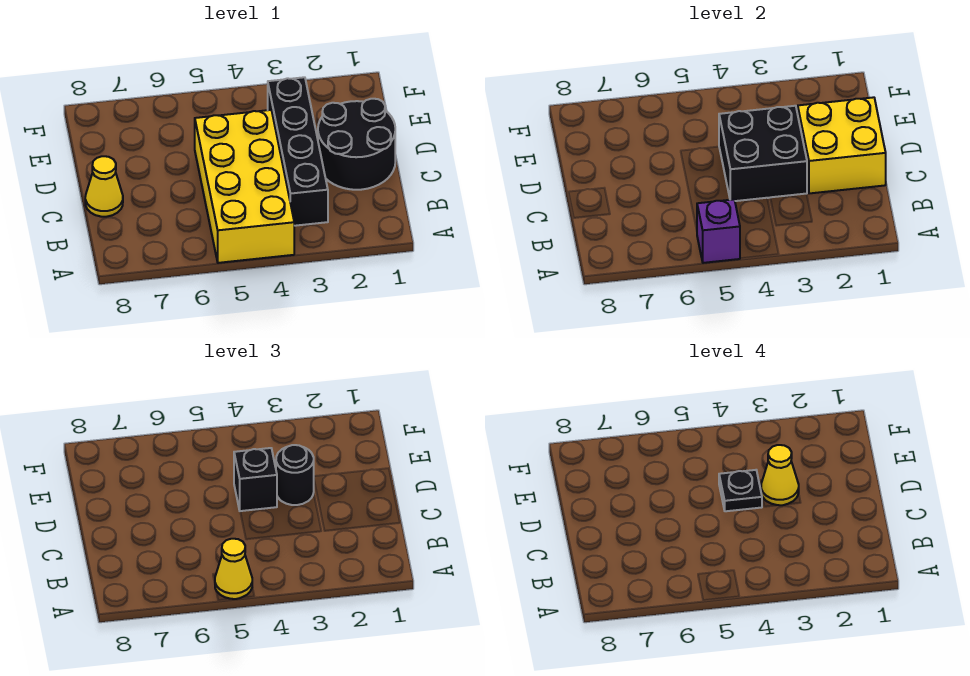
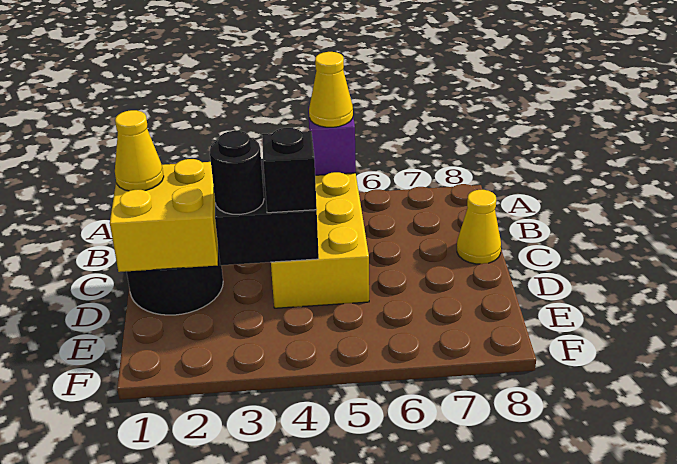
black brick B3:E3 level 1 -> none
yellow cone D3 level 4 -> yellow cone C1 level 3
black plate D4 level 4 -> none

